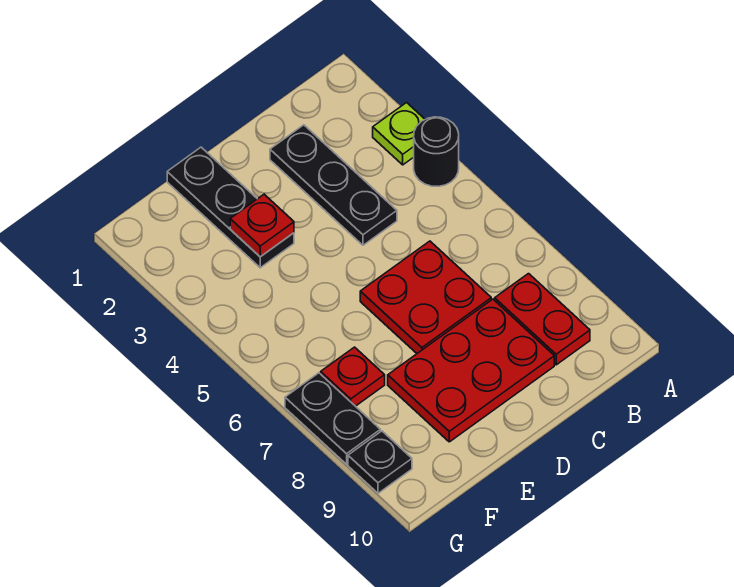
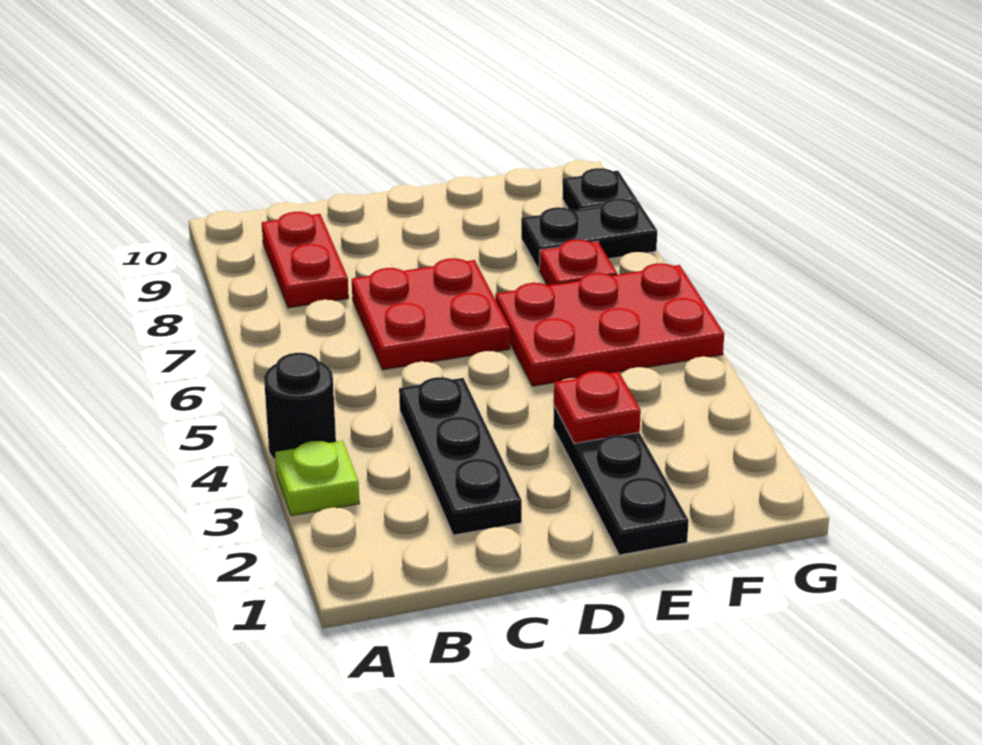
red plate C8:E9 level 1 -> red plate E5:G6 level 1
black plate G7:G8 level 1 -> black plate F8:G8 level 1

